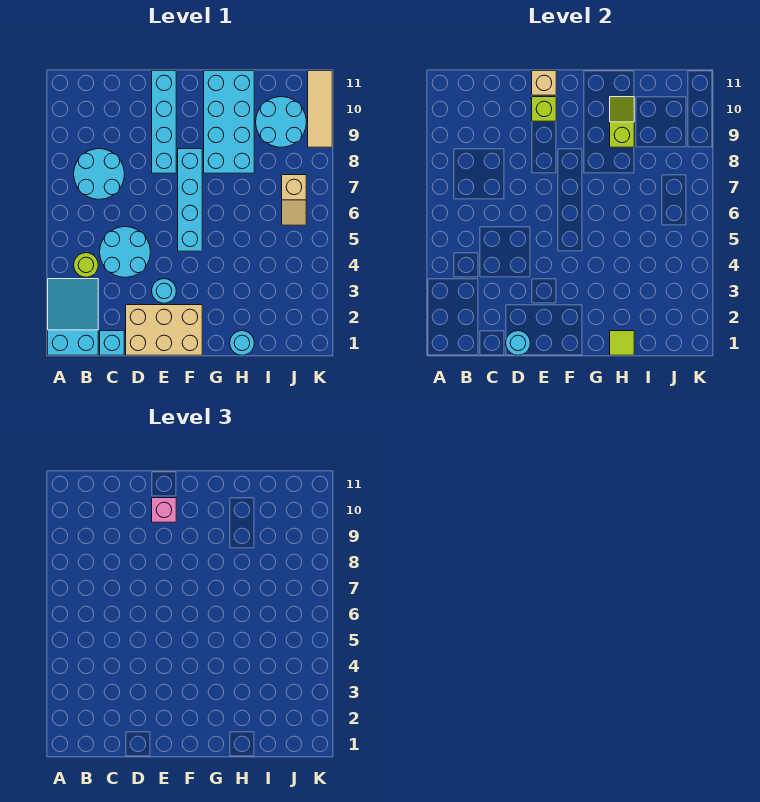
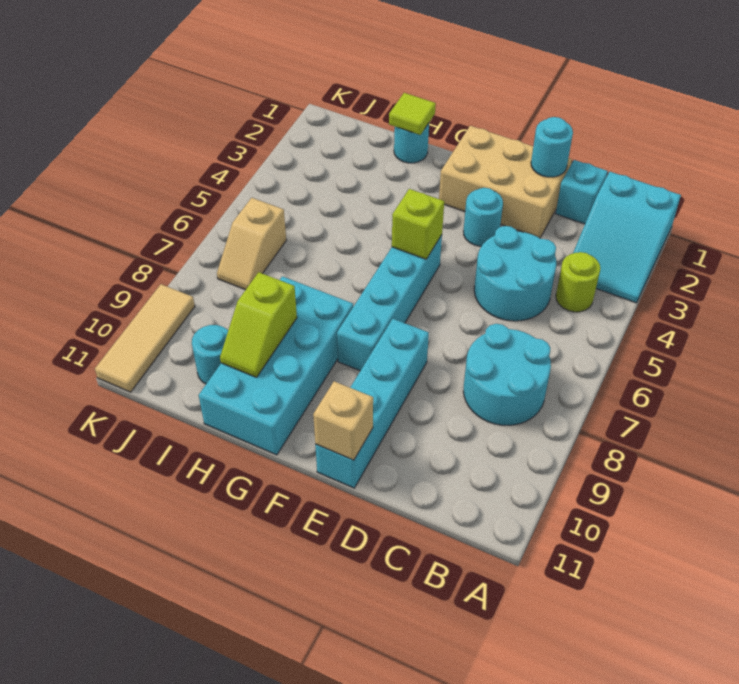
lime brick E10 level 2 -> lime brick F5 level 2
pink brick E10 level 3 -> none
cyan round brick I9:J10 level 1 -> cyan round brick I10 level 1
tan slope J6:J7 level 1 top 7 -> tan slope J6:J7 level 1 top 6

